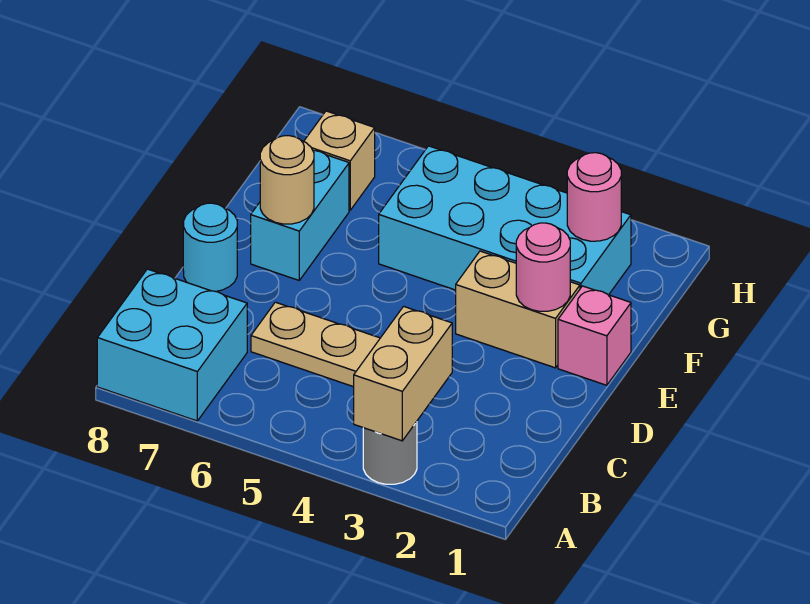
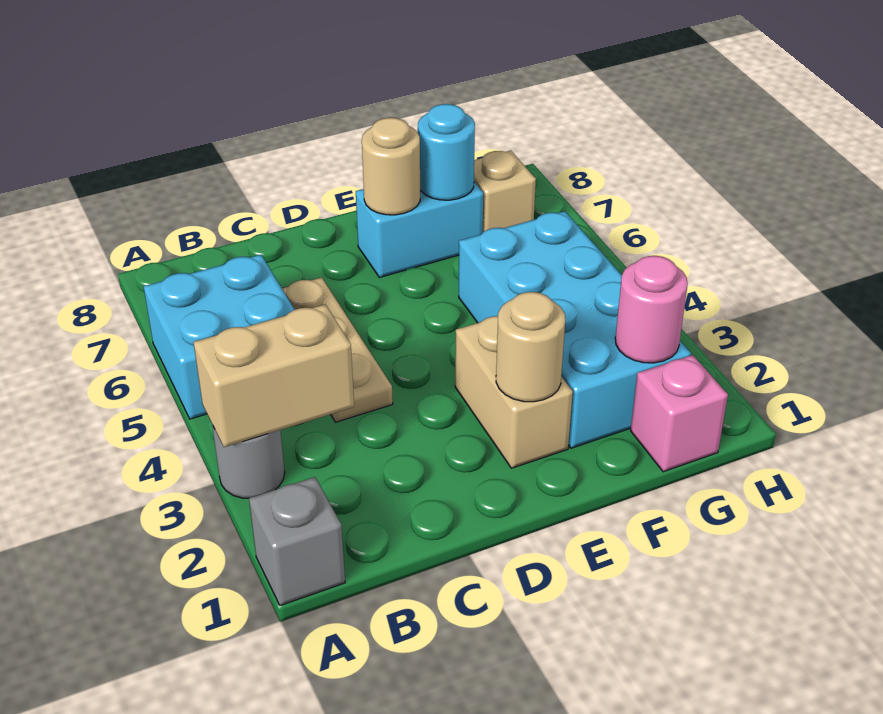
none -> grey brick A1 level 1
cyan brick A7:B8 level 1 -> cyan brick A5:B6 level 1
cyan round brick D8 level 1 -> cyan round brick F7 level 2
pink brick E1 level 1 -> pink brick G1 level 1
pink round brick E2 level 2 -> tan round brick E2 level 2

